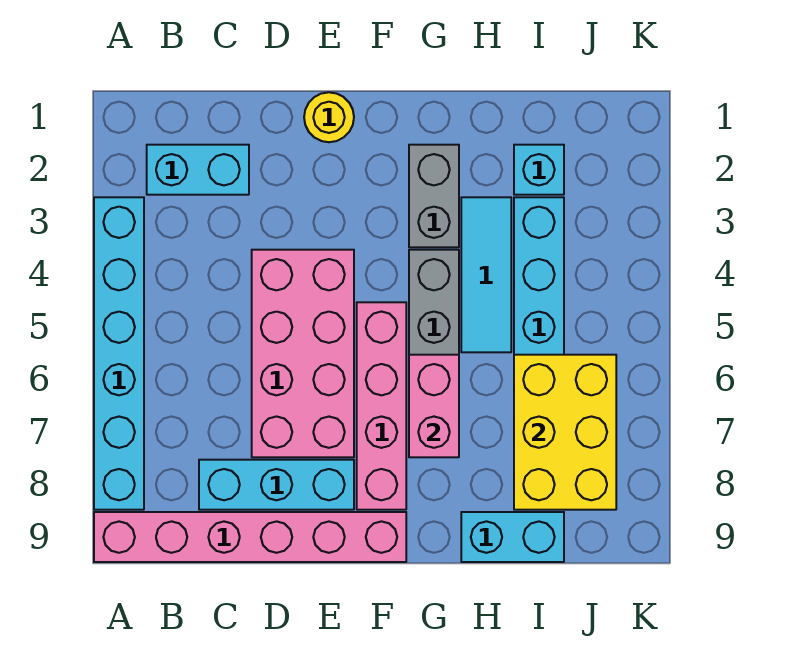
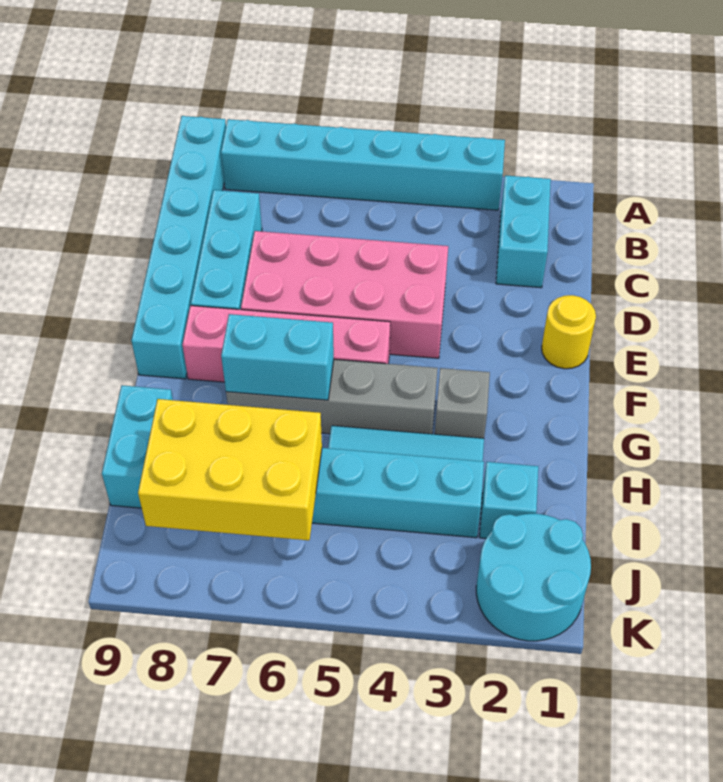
pink brick A9:F9 level 1 -> cyan brick A9:F9 level 1
grey brick G2:G3 level 1 -> grey brick G3 level 1
pink brick G6:G7 level 2 -> cyan brick G6:G7 level 2
none -> cyan round brick J1:K2 level 1

